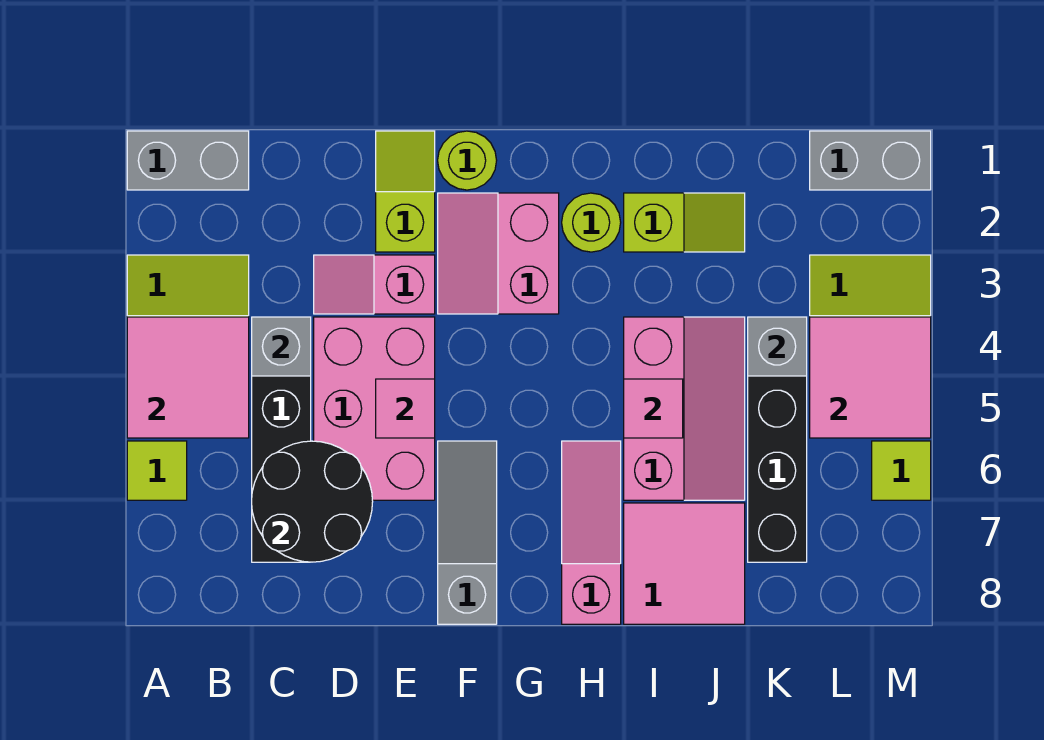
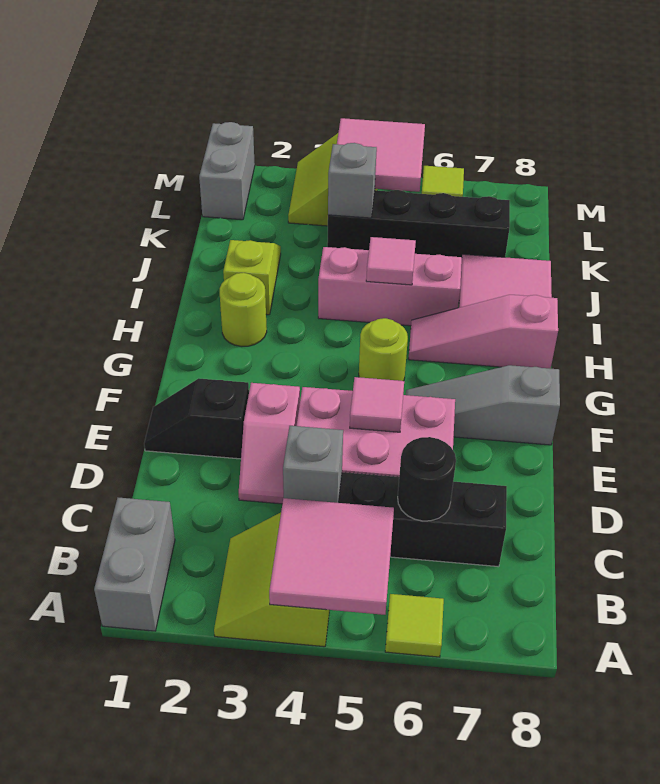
black round brick C6:D7 level 2 -> black round brick C6 level 2
lime slope E1:E2 level 1 top 2 -> black slope E1:E2 level 1 top 2
lime round brick F1 level 1 -> lime round brick G5 level 1
pink slope F2:G3 level 1 top G -> none

